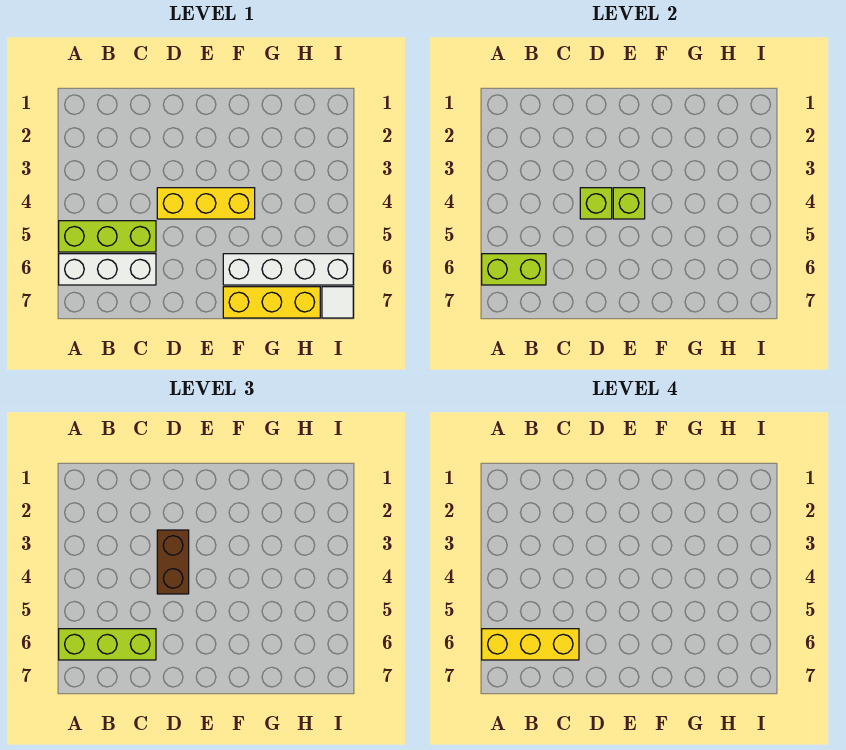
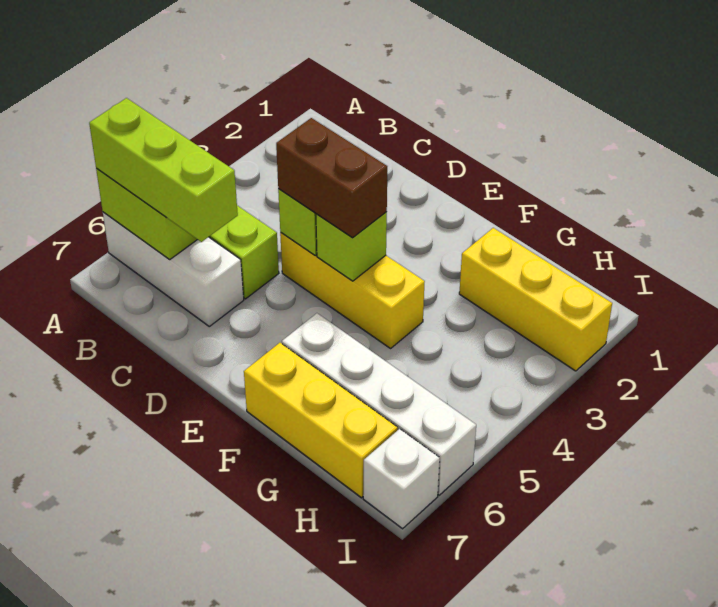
yellow brick A6:C6 level 4 -> yellow brick G2:I2 level 1
brown brick D3:D4 level 3 -> brown brick D4:E4 level 3
white tile I7 level 1 -> white brick I7 level 1

